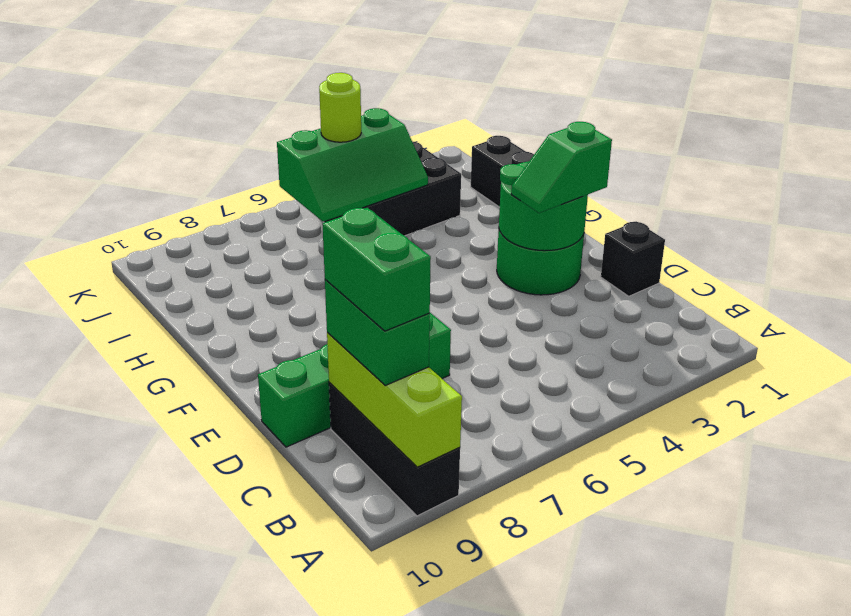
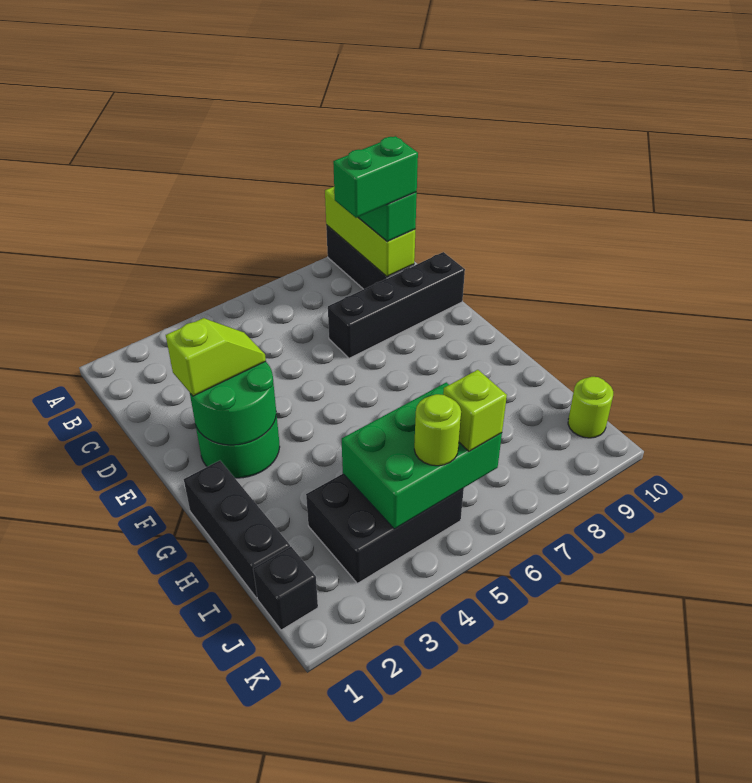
green brick B9:C9 level 4 -> green brick C8:C9 level 4
black brick D1 level 1 -> black brick J1 level 1
green brick D7:D10 level 1 -> black brick D7:D10 level 1
green slope E2:E3 level 3 top 2 -> lime slope E2:E3 level 3 top 2
green slope I4:J6 level 2 top J -> green brick I4:J6 level 2
none -> lime brick J6 level 3
none -> lime round brick J10 level 1

